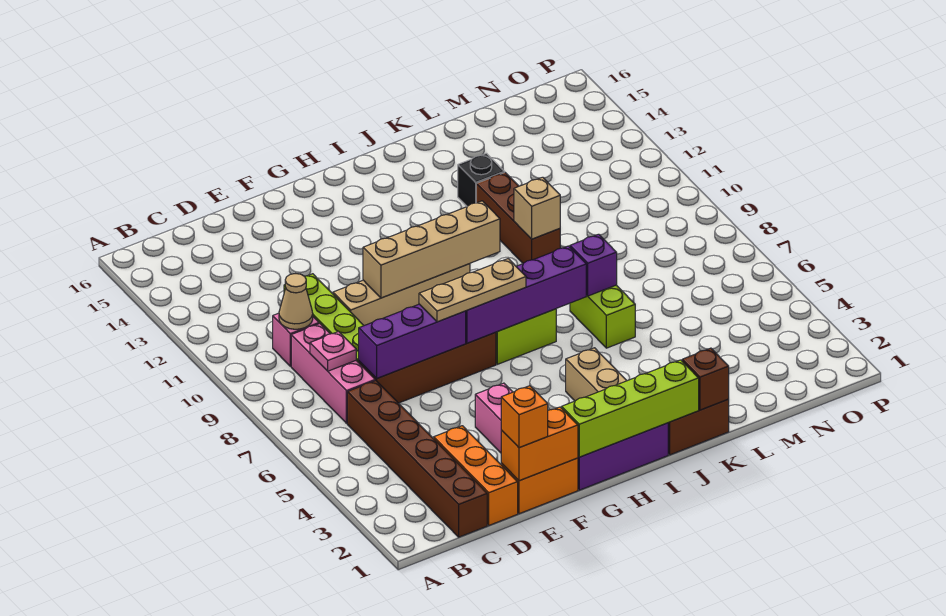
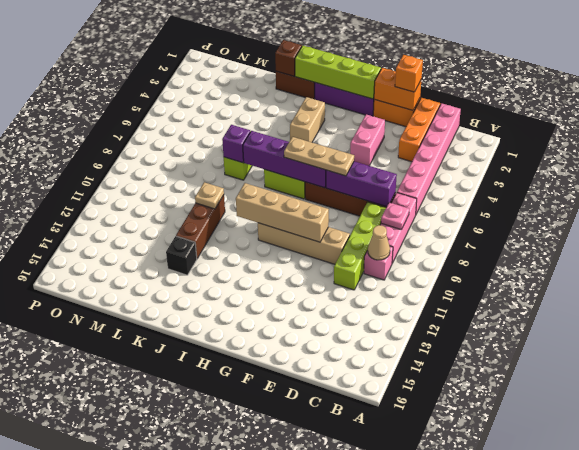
brown brick C1:C6 level 1 -> pink brick C1:C6 level 1
tan brick K10 level 2 -> tan plate K10 level 2

